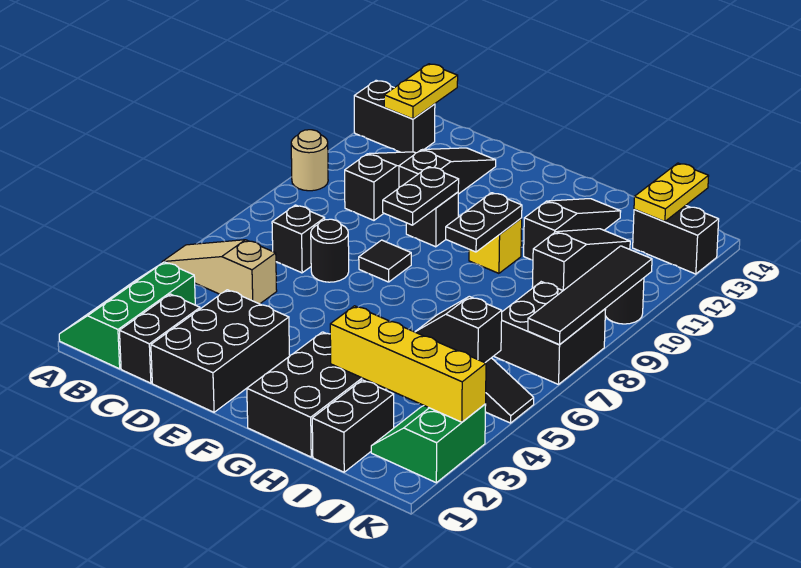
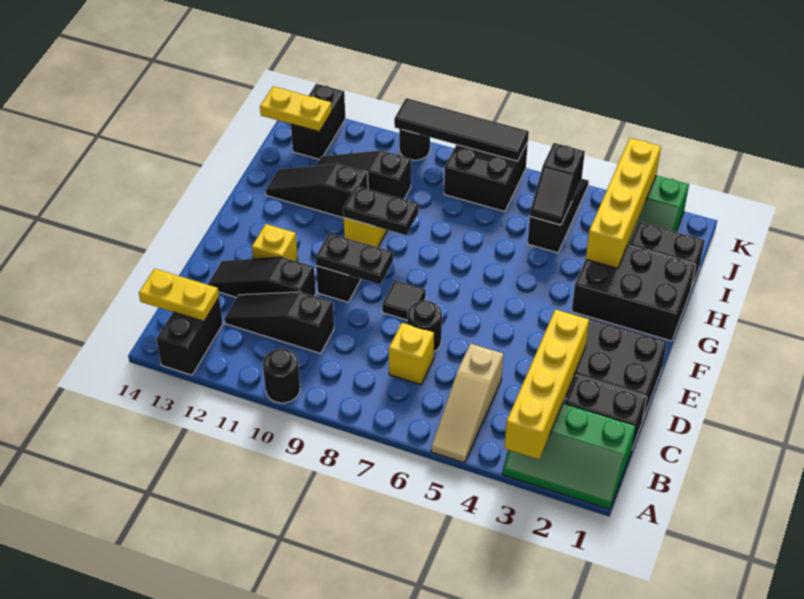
none -> yellow brick A3:D3 level 2
tan round brick A10 level 1 -> black round brick A10 level 1
black brick C7 level 1 -> yellow brick C7 level 1
none -> yellow brick E12 level 1

